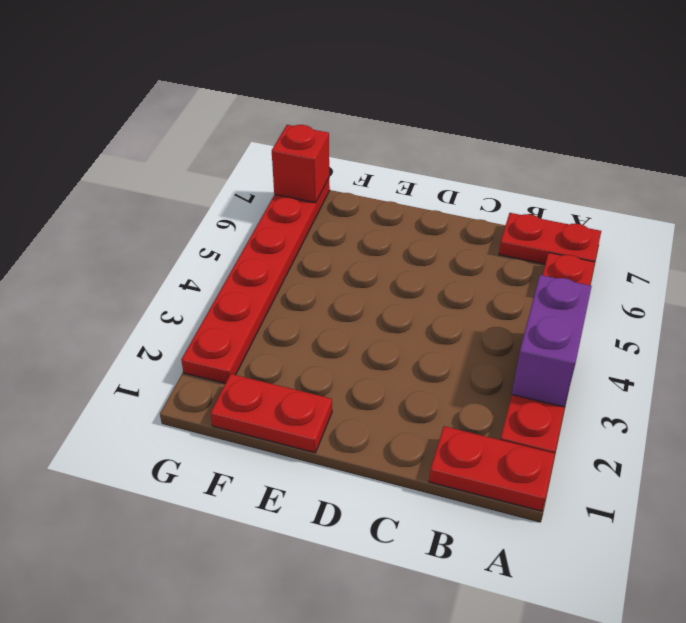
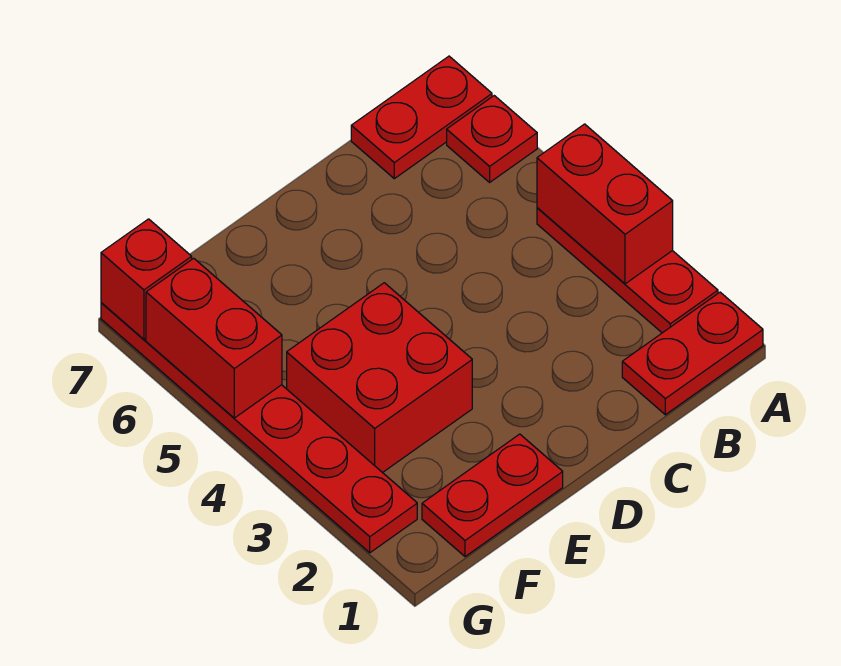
purple brick A3:A4 level 2 -> red brick A3:A4 level 2
none -> red brick E3:F4 level 1
none -> red brick G5:G6 level 2

